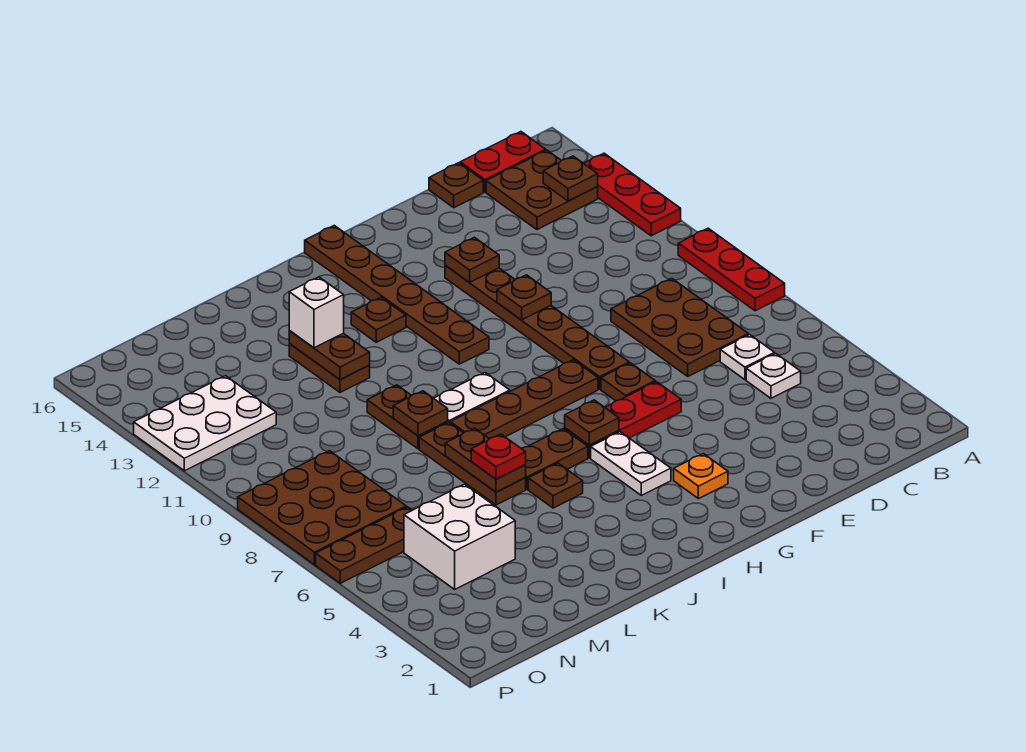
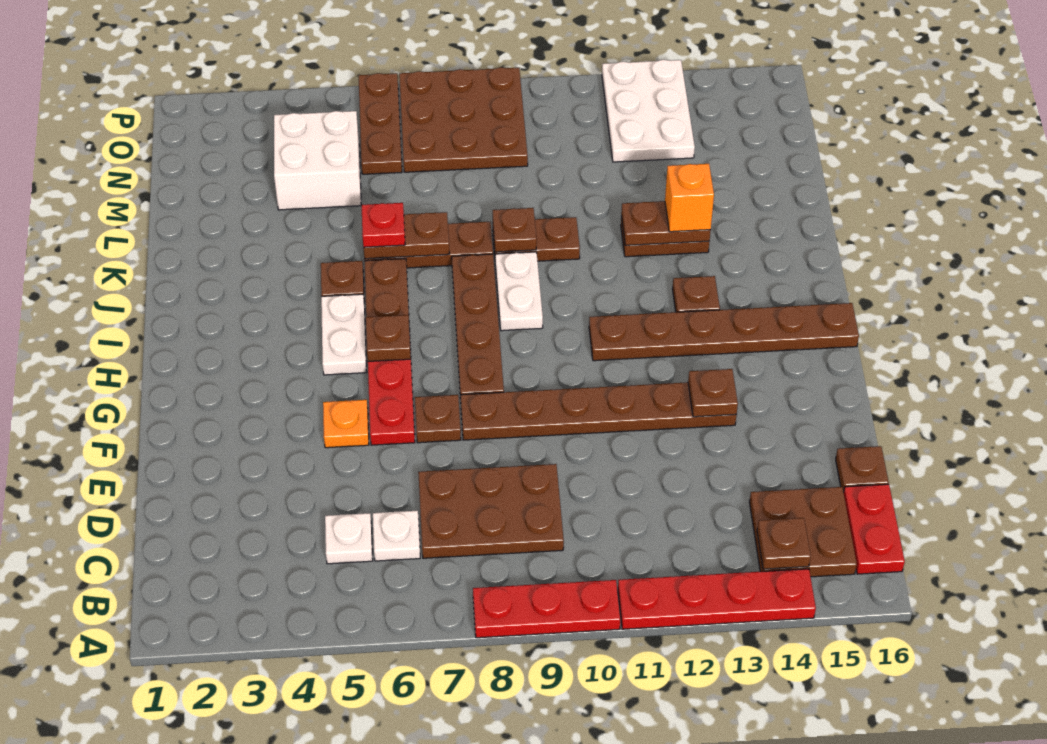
red plate A12:A14 level 1 -> red plate A11:A14 level 1
brown plate F11 level 2 -> none
orange plate G3 level 1 -> orange plate F5 level 1
white plate H4:H5 level 1 -> white plate H5:I5 level 1
white brick K13 level 3 -> orange brick K13 level 3

